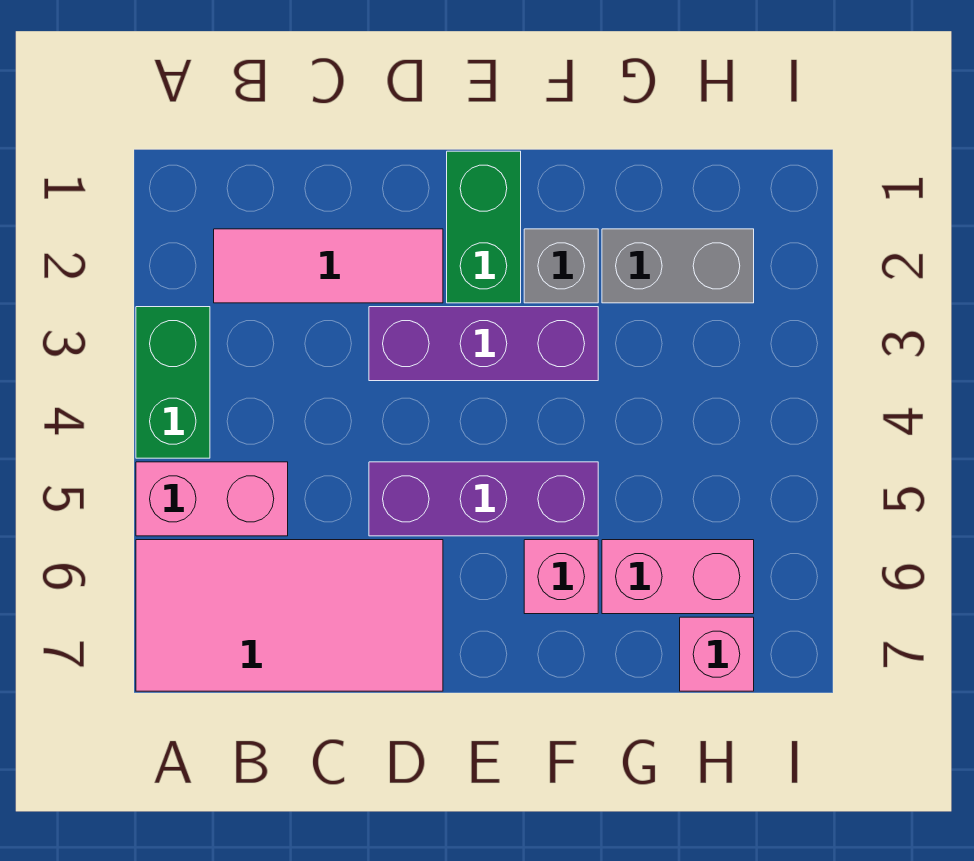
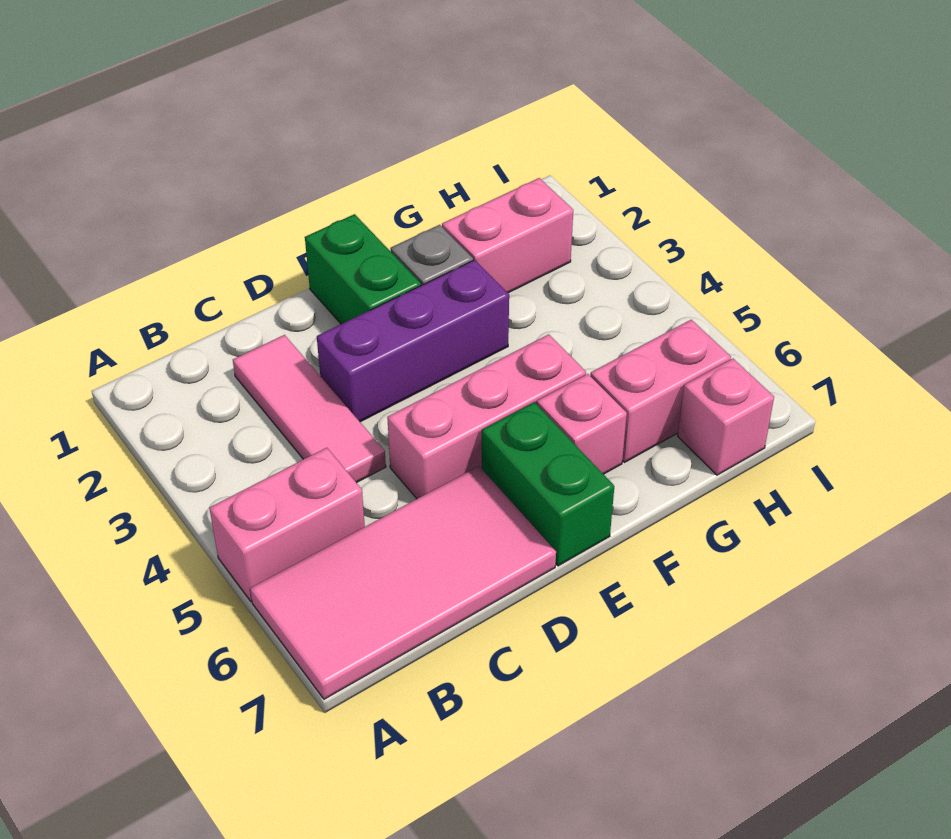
green brick A3:A4 level 1 -> green brick E6:E7 level 1
pink tile B2:D2 level 1 -> pink tile C2:C4 level 1
purple brick D5:F5 level 1 -> pink brick D5:F5 level 1
grey brick G2:H2 level 1 -> pink brick G2:H2 level 1

